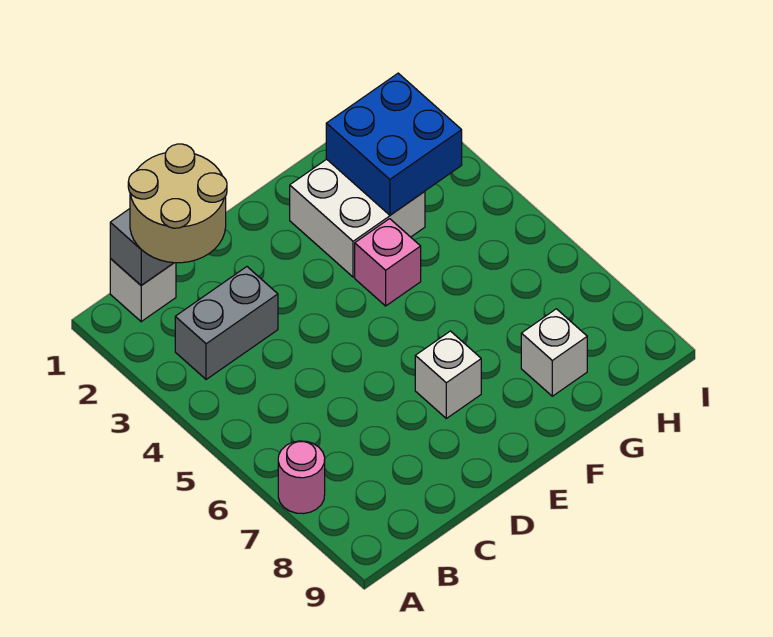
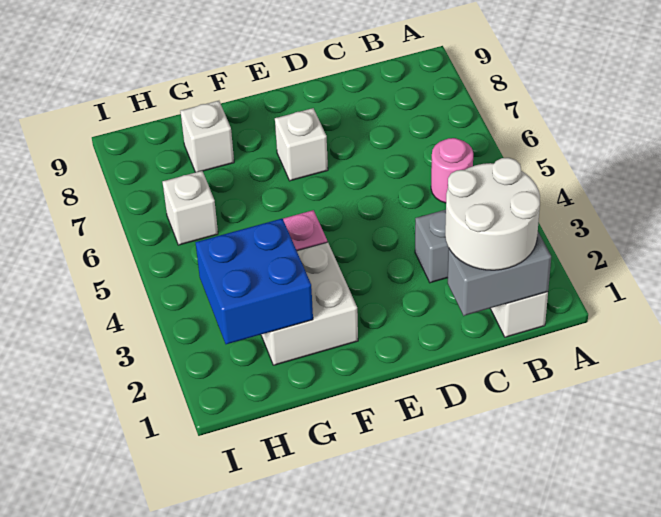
pink round brick A7 level 1 -> pink round brick B5 level 1
tan round brick B1:C2 level 3 -> white round brick B1:C2 level 3
none -> white brick H6 level 1

